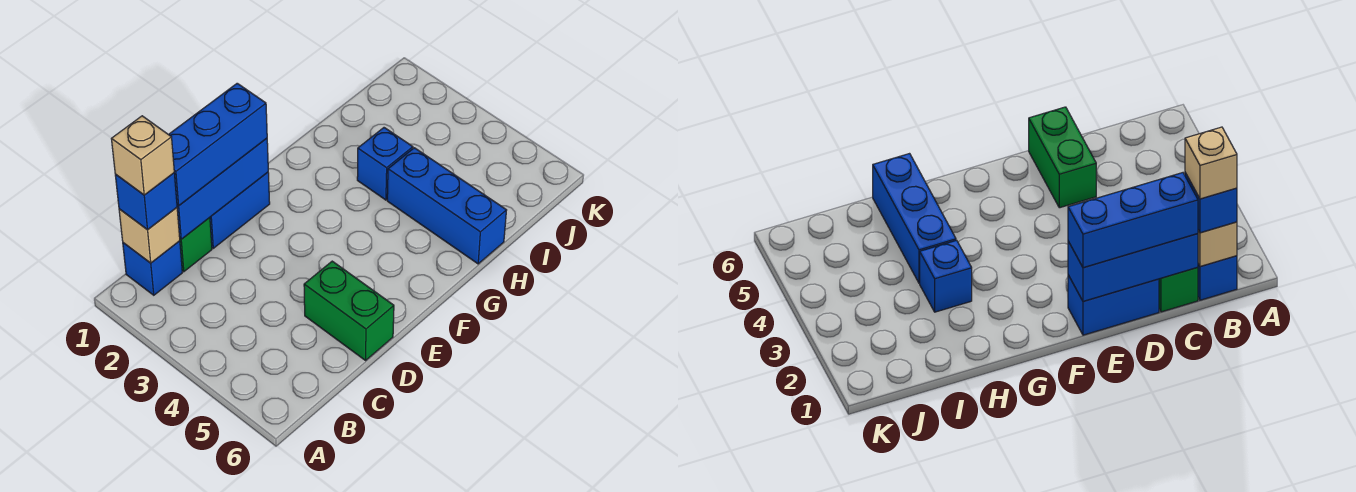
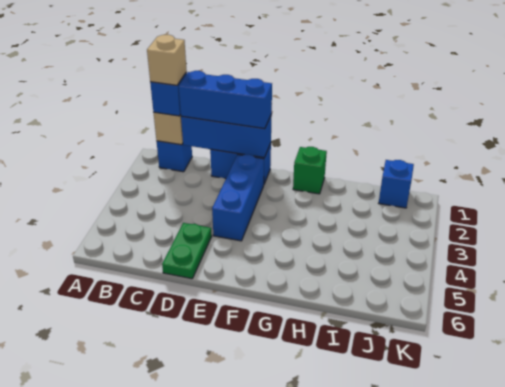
green brick C1 level 1 -> green brick G1 level 1
green brick D5:D6 level 1 -> green plate D5:D6 level 1
blue brick H3 level 1 -> blue brick J1 level 1
blue brick H4:H6 level 1 -> blue brick E2:E4 level 1

